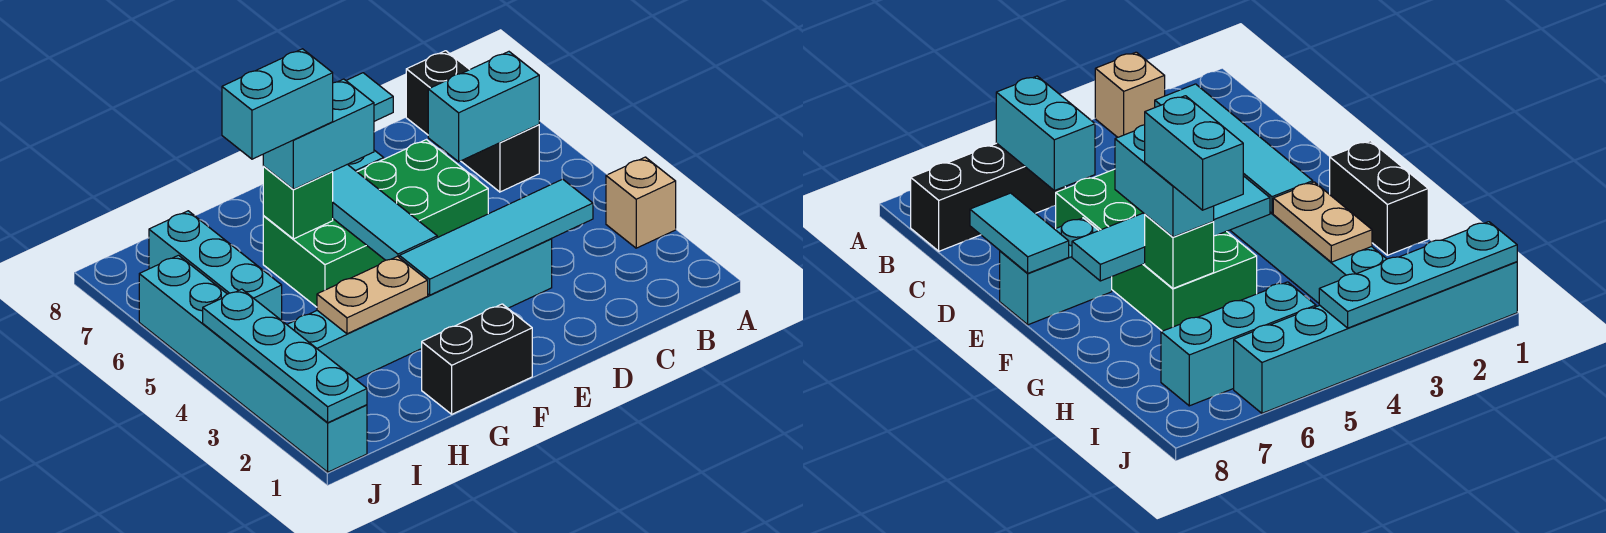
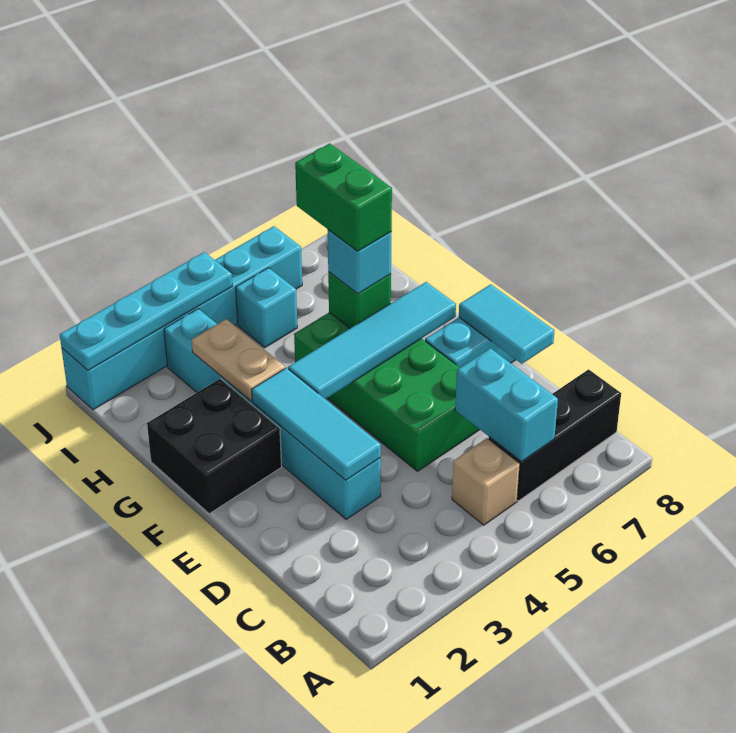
tan brick A3 level 1 -> tan brick B5 level 1
cyan tile C3:F3 level 2 -> cyan tile D3:F3 level 2
black brick F1:G1 level 1 -> black brick F1:G2 level 1
cyan brick F6:G6 level 3 -> cyan brick G6 level 3
cyan brick G6:H6 level 4 -> green brick G6:H6 level 4
cyan brick I5:I7 level 1 -> cyan brick I5 level 1

